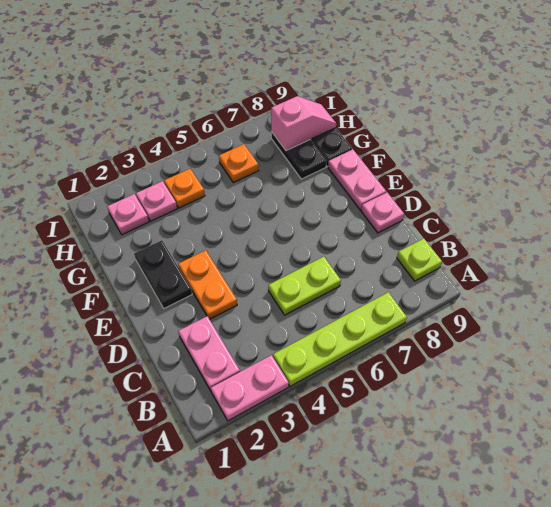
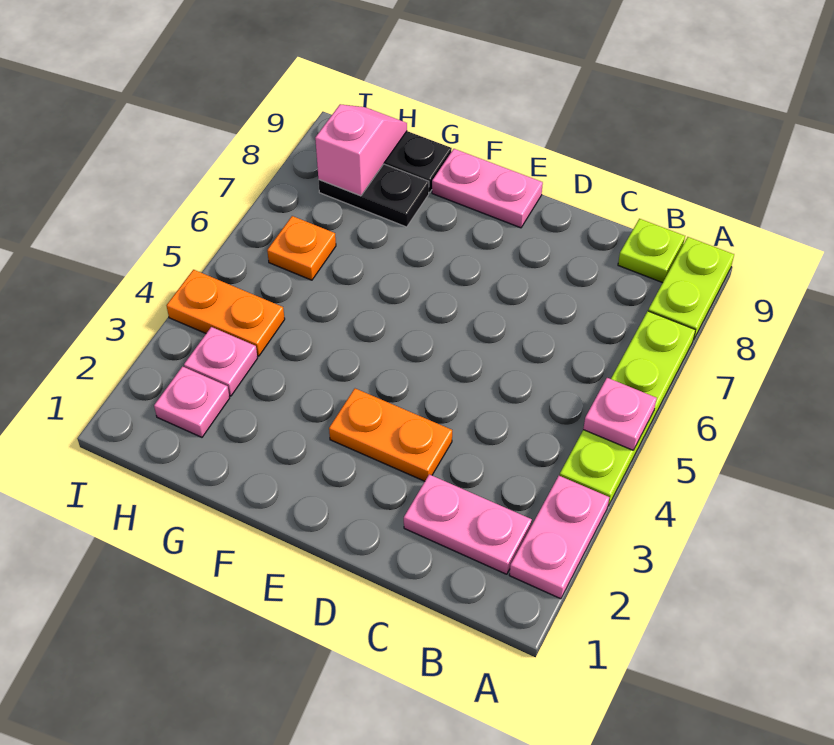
lime plate C5:C6 level 1 -> lime plate A8:A9 level 1
pink plate D9 level 1 -> pink plate A5 level 2
black plate E2:F2 level 1 -> none
orange plate H4 level 1 -> orange plate H4:I4 level 1

